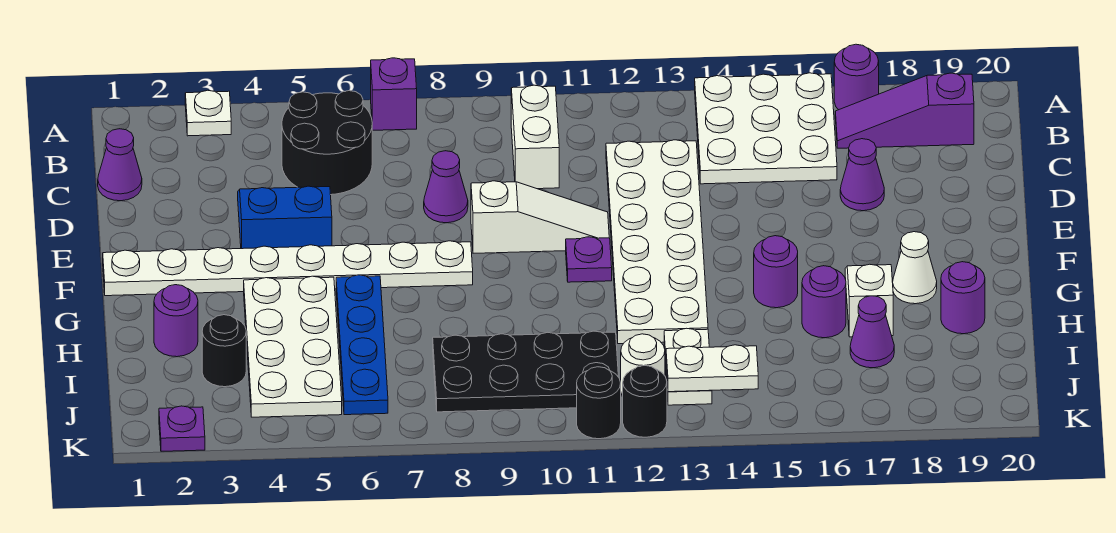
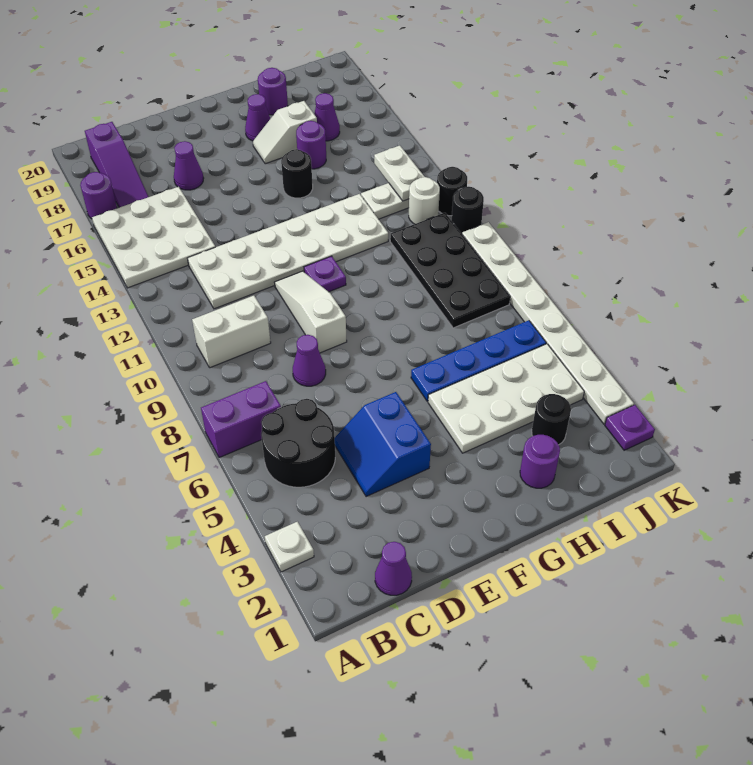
purple brick A7 level 1 -> purple brick A7:B7 level 1
white plate F1:F8 level 1 -> white plate K3:K10 level 1
purple round brick G15 level 1 -> black round brick G15 level 1
white cone G18 level 1 -> purple cone G18 level 1

